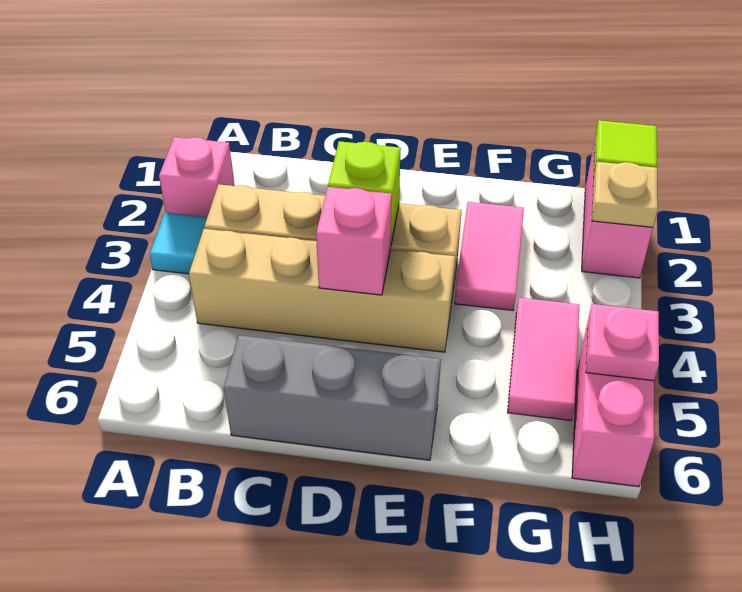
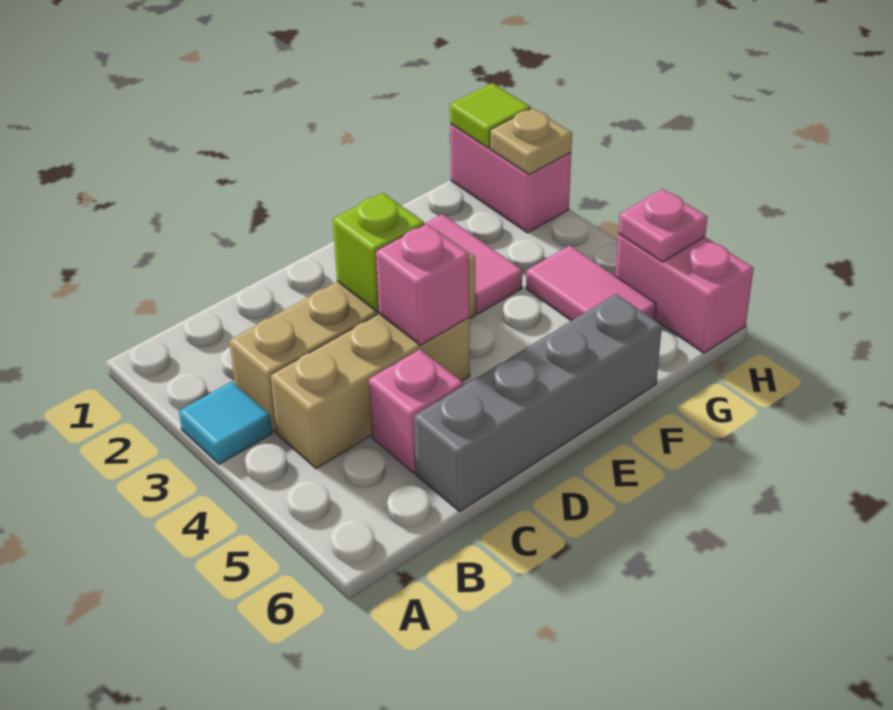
pink brick A2 level 1 -> pink brick C5 level 1
tan brick B4:E4 level 1 -> tan brick B4:D4 level 1
grey brick C6:E6 level 1 -> grey brick C6:F6 level 1

